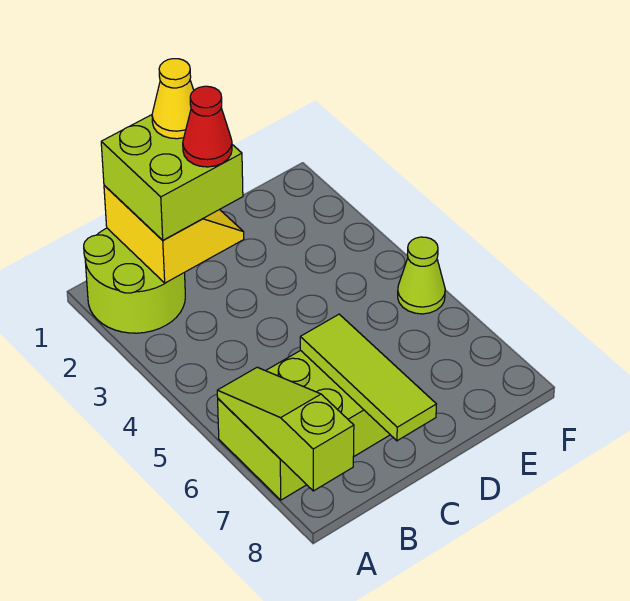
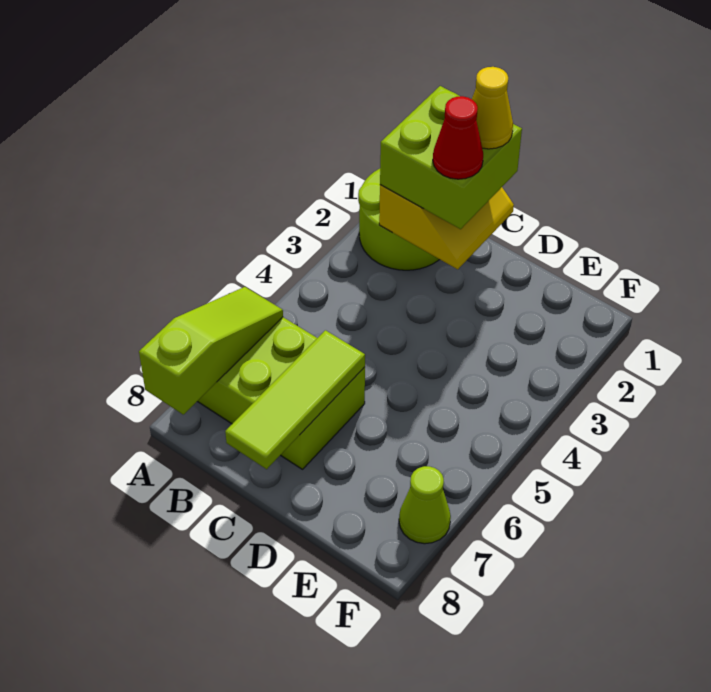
lime cone F5 level 1 -> lime cone F7 level 1

